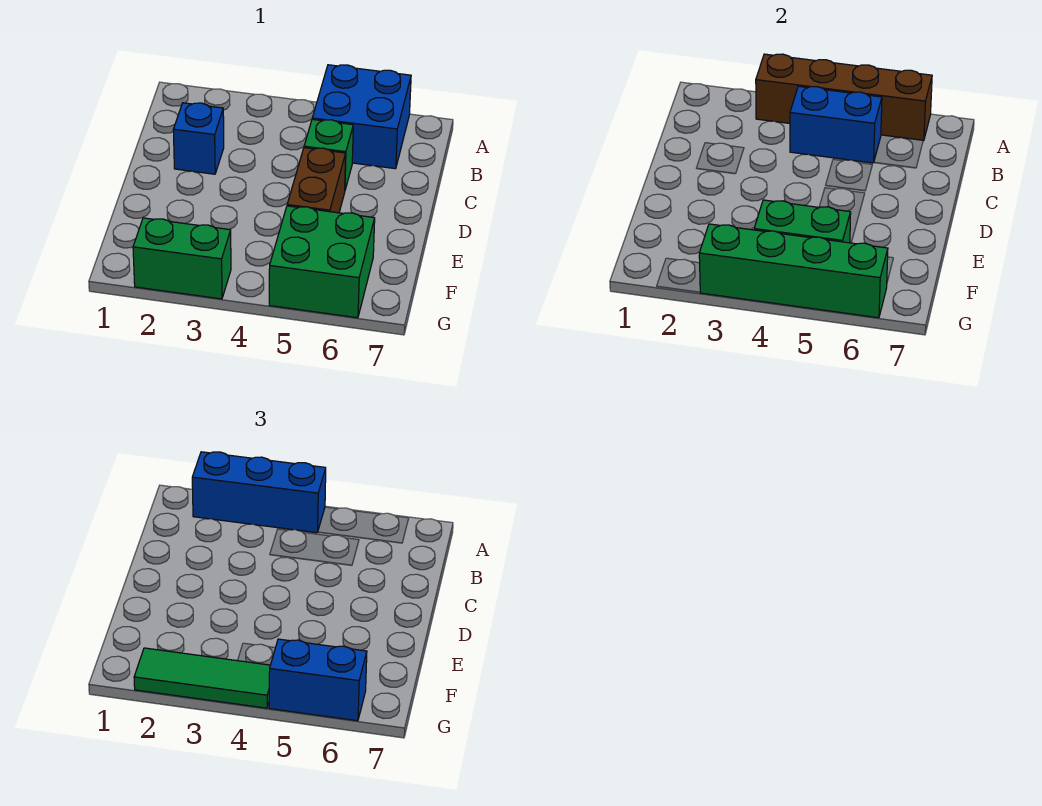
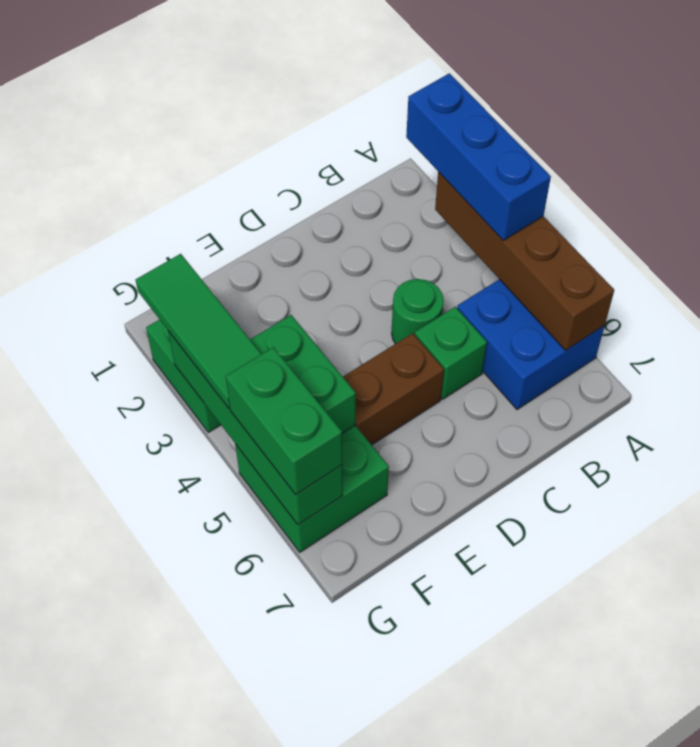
blue brick B4:B5 level 2 -> none
blue brick C2 level 1 -> none
none -> green round brick C4 level 1
blue brick G5:G6 level 3 -> green brick G5:G6 level 3

